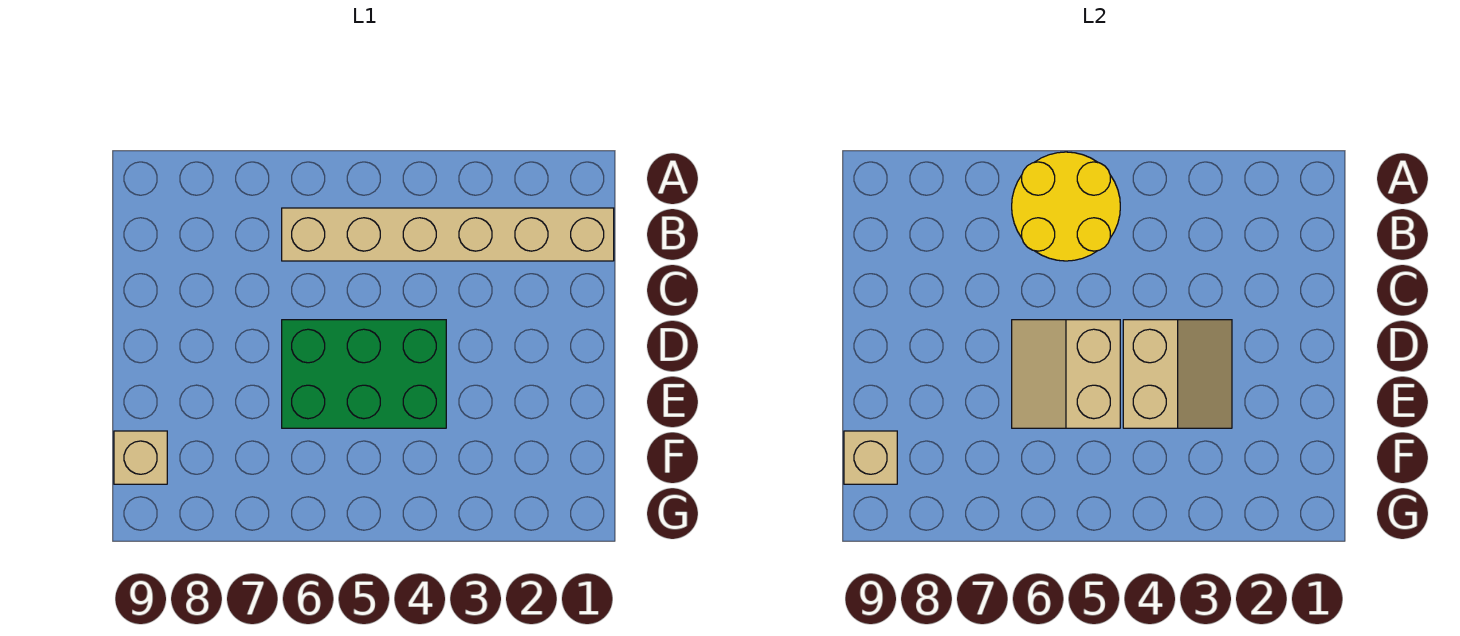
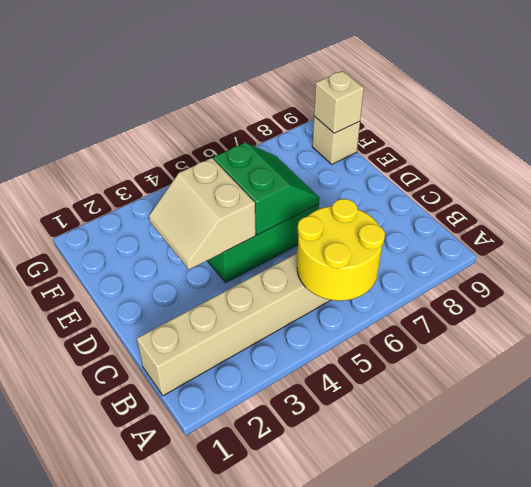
tan slope D5:E6 level 2 top 5 -> green slope D5:E6 level 2 top 5

